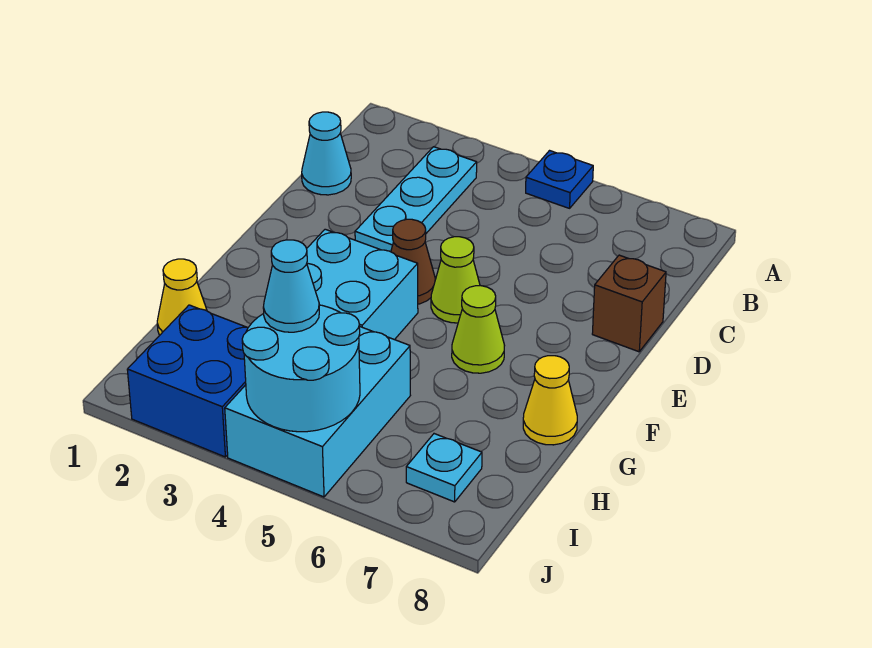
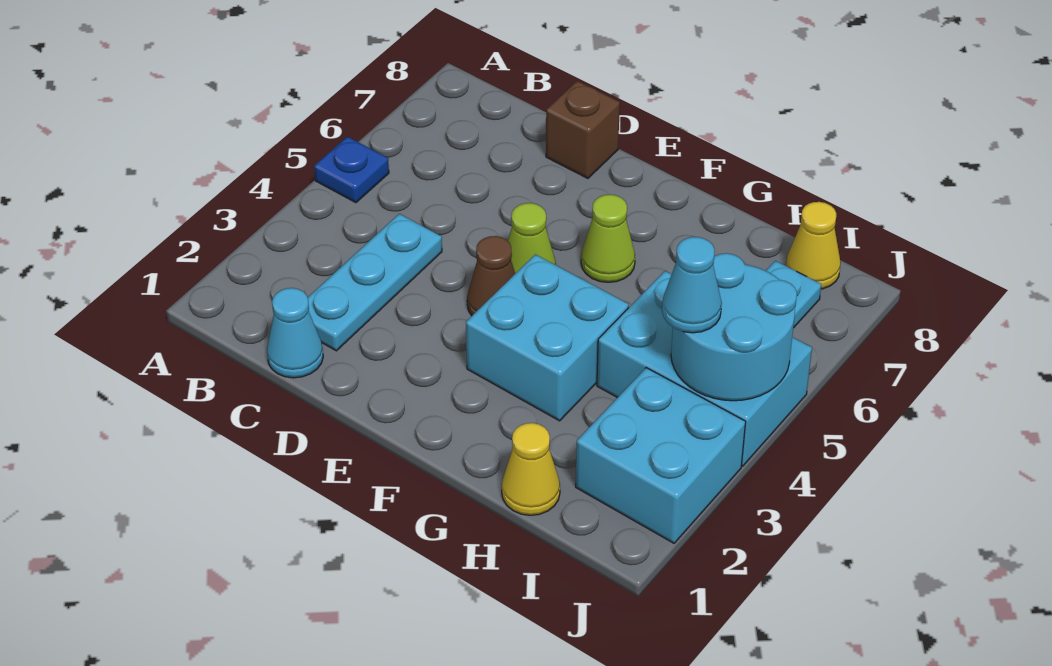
cyan plate B3:D3 level 1 -> cyan plate C2:C4 level 1
yellow cone G8 level 1 -> yellow cone I8 level 1
blue brick I2:J3 level 1 -> cyan brick I2:J3 level 1

